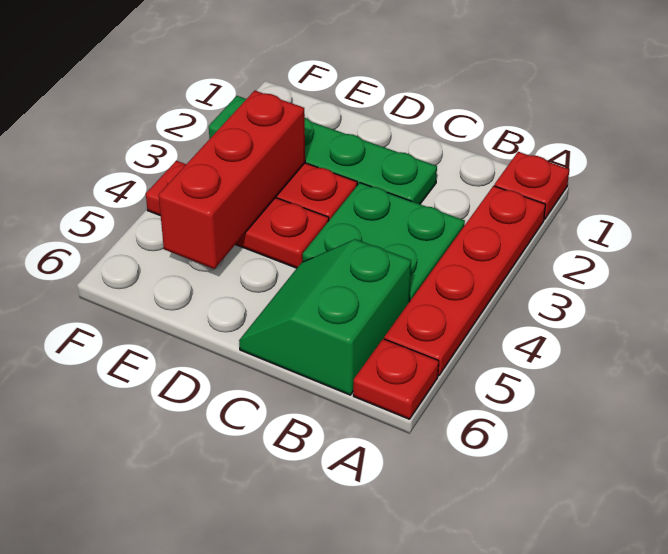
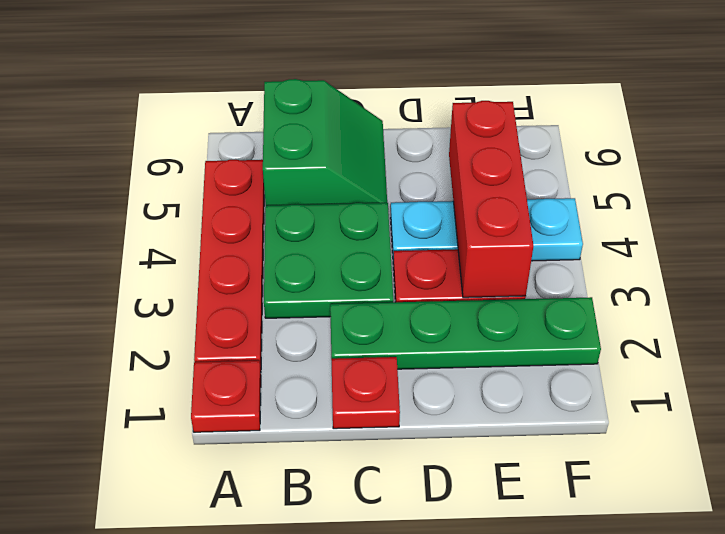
red plate A6 level 1 -> red plate C1 level 1
red plate D4:F4 level 1 -> cyan plate D4:F4 level 1

